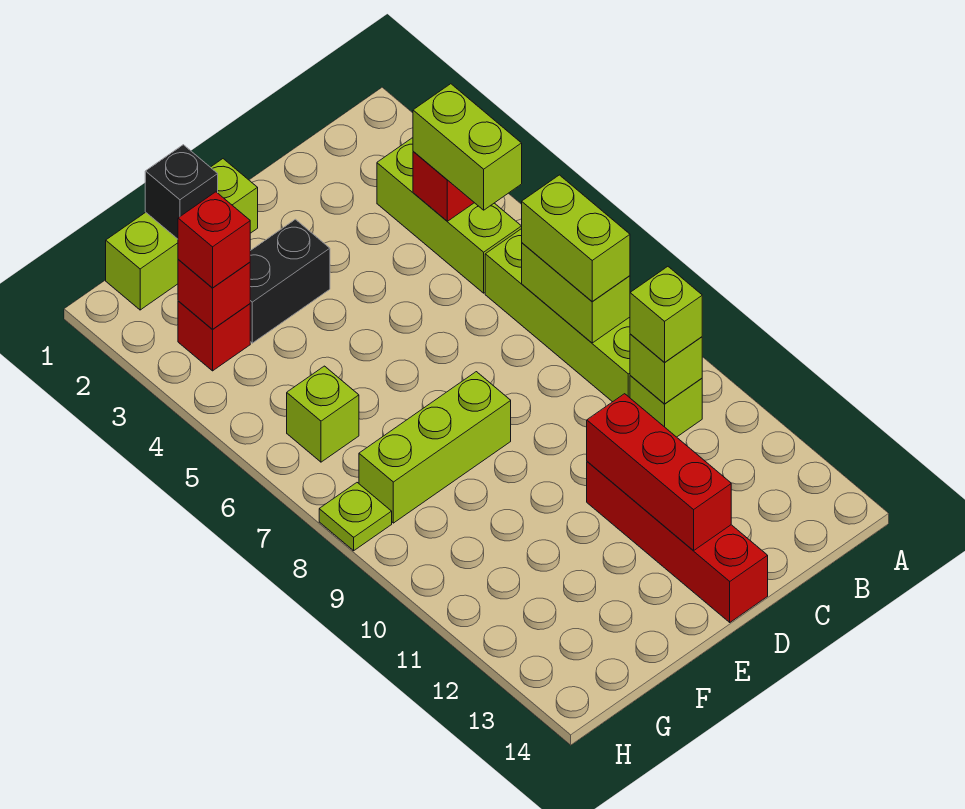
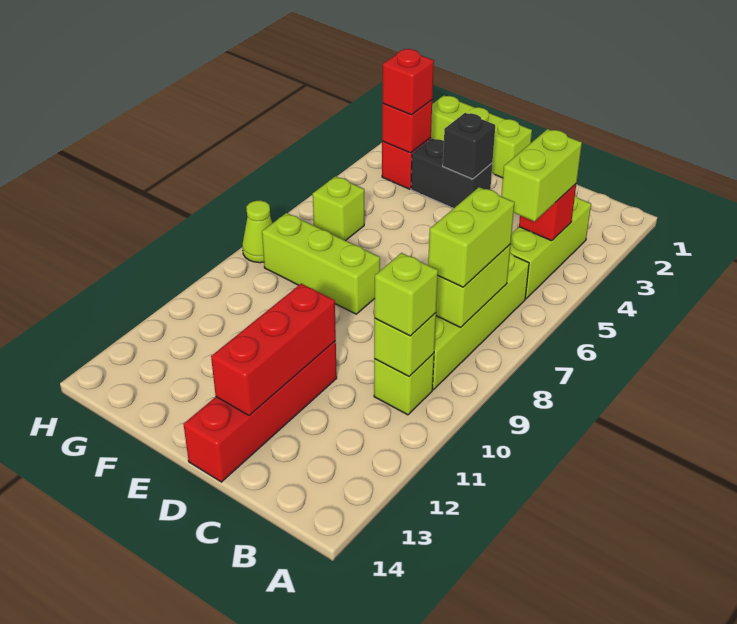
black brick F1 level 2 -> black brick E3 level 2
lime plate H8 level 1 -> lime cone H8 level 1

